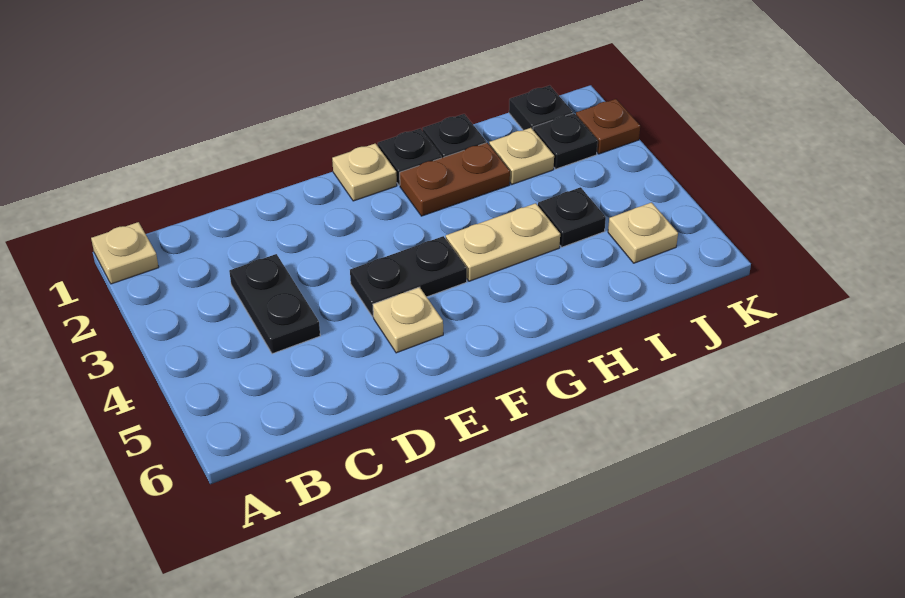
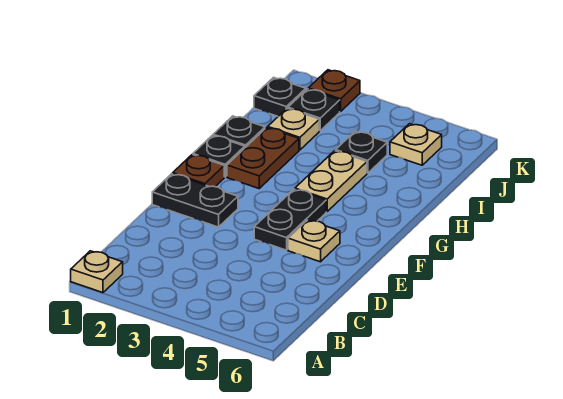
black plate C3:C4 level 1 -> black plate E1:E2 level 1
tan plate F1 level 1 -> brown plate F1 level 1

